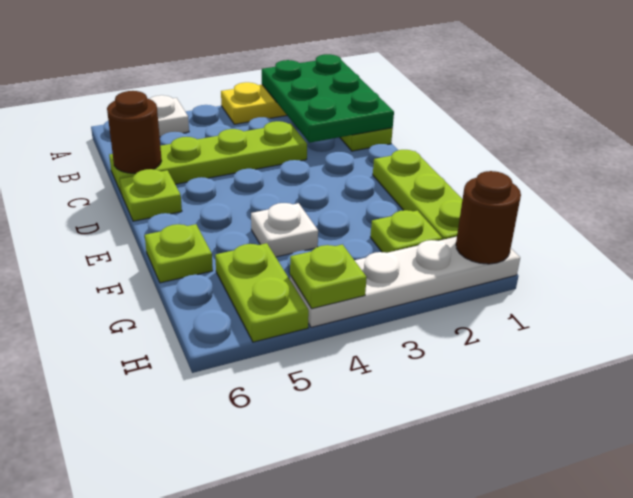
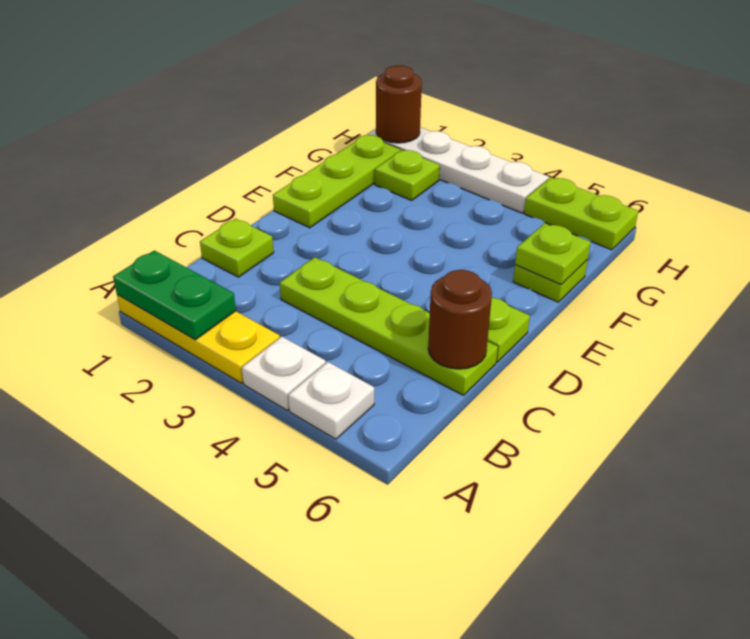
green plate A1:C2 level 2 -> green plate A1:A2 level 2
white plate F4 level 1 -> white plate A4 level 1
lime plate G5:H5 level 1 -> lime plate H5:H6 level 1
lime plate H4 level 2 -> lime plate F6 level 2

